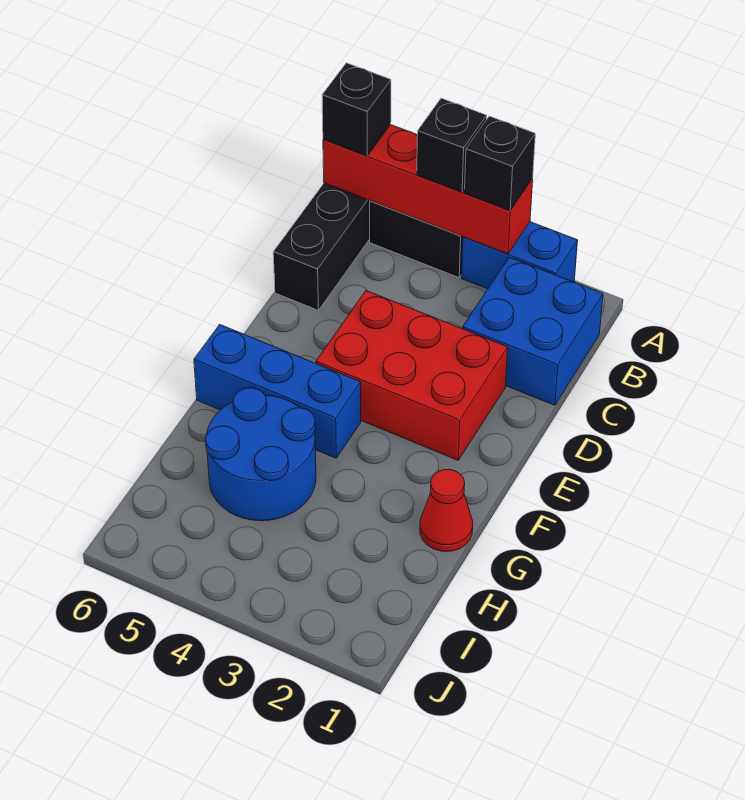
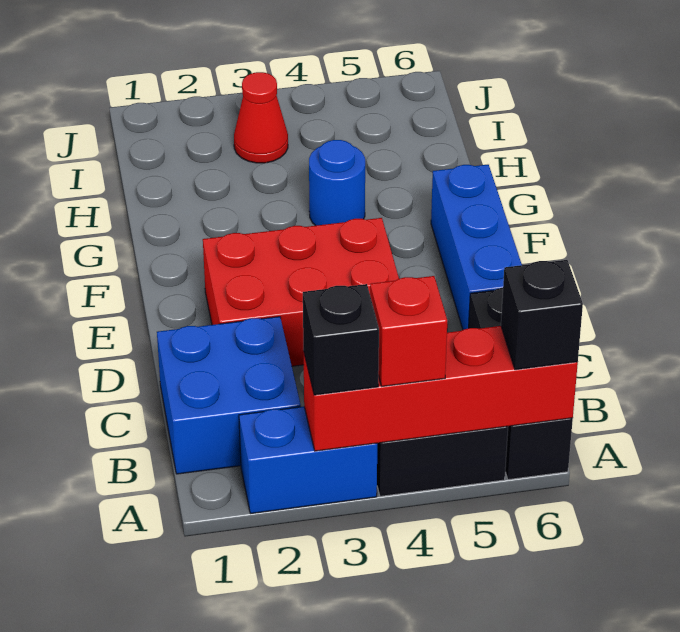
black brick A4 level 3 -> red brick A4 level 3
blue brick F4:F6 level 1 -> blue brick D6:F6 level 1
red cone G1 level 1 -> red cone I3 level 1
blue round brick G4:H5 level 1 -> blue round brick G4 level 1

